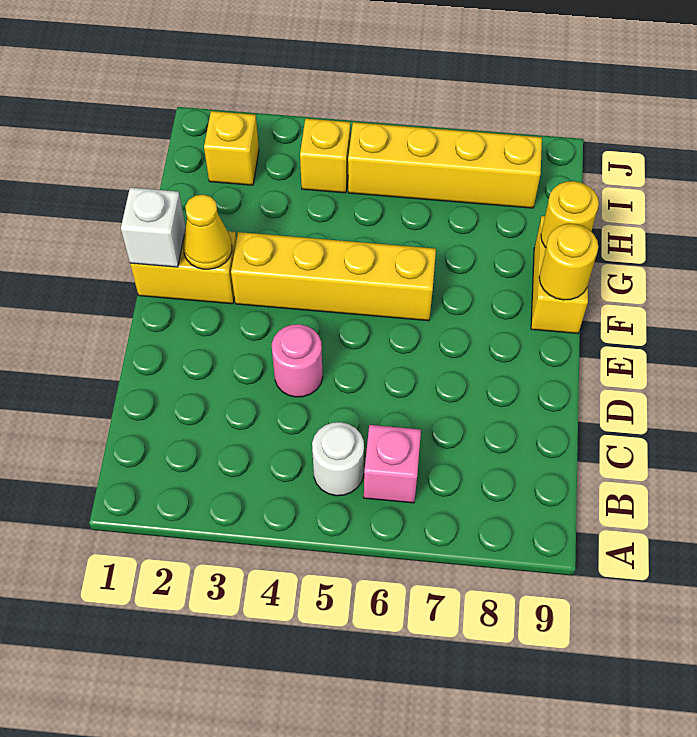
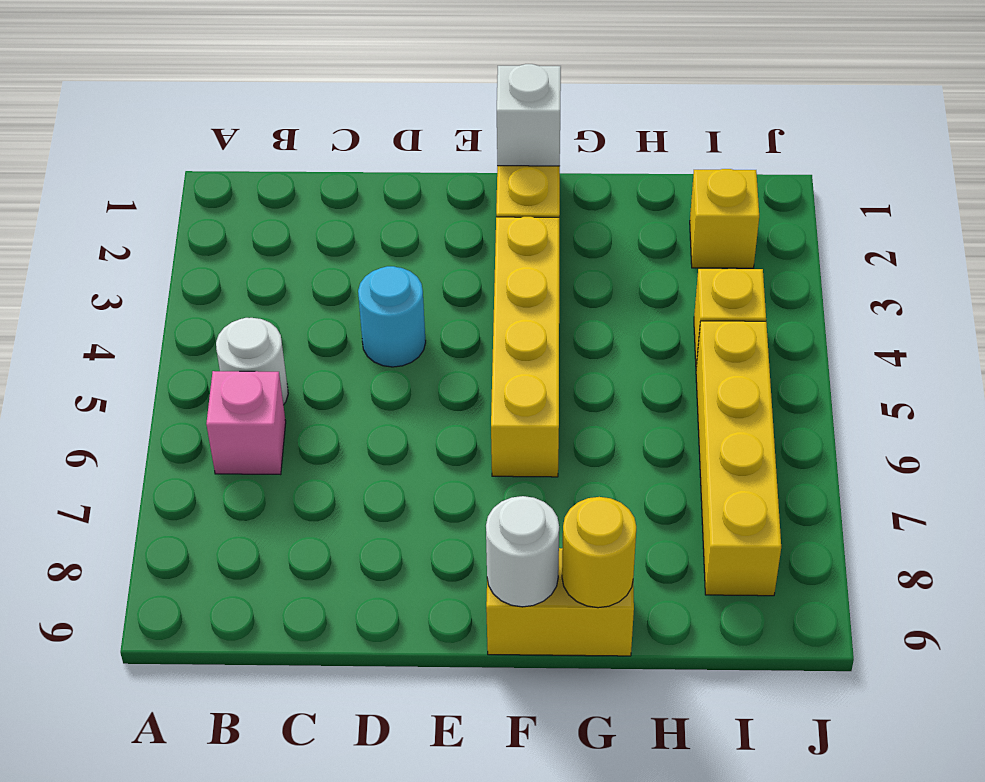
pink round brick D4 level 1 -> cyan round brick D4 level 1
yellow cone F2 level 2 -> none
yellow round brick F9 level 2 -> white round brick F9 level 2

